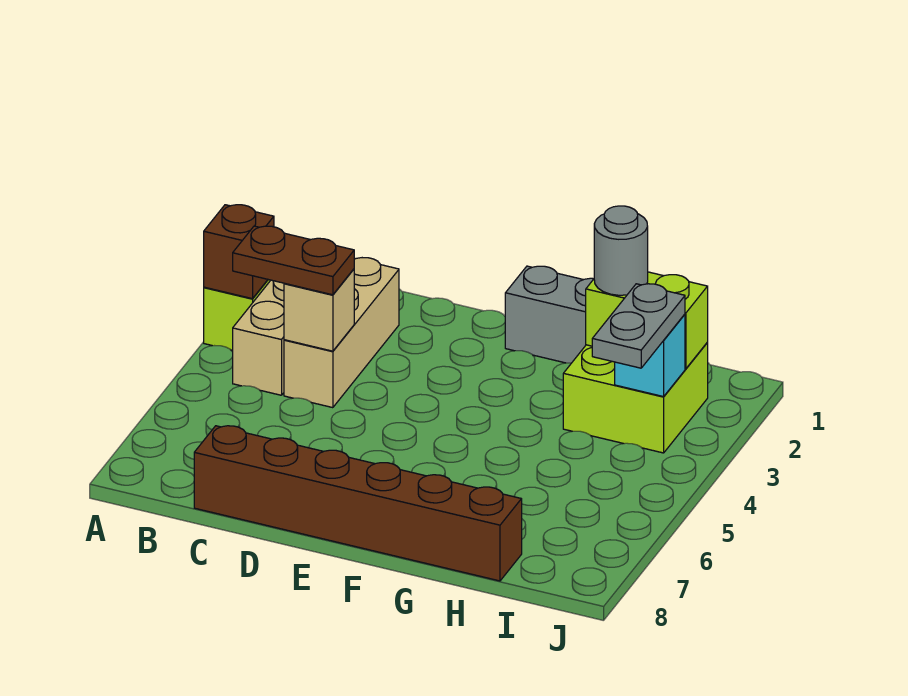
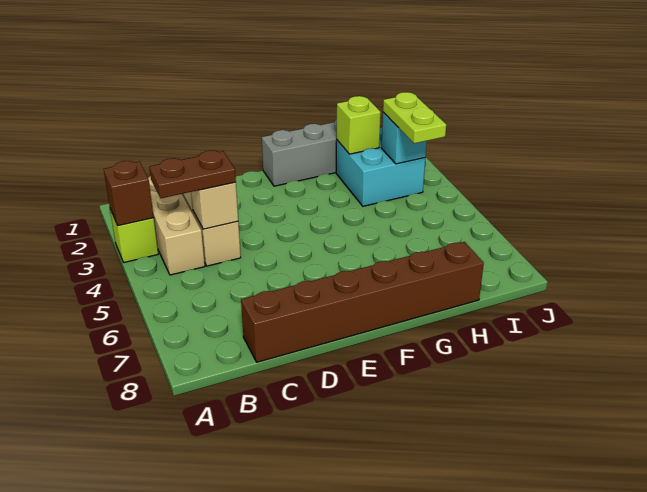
lime brick H2:I3 level 1 -> cyan brick H2:I3 level 1
lime brick H2:I2 level 2 -> lime brick H2 level 2
grey round brick H2 level 3 -> none
grey plate I3:I4 level 3 -> lime plate I3:I4 level 3

